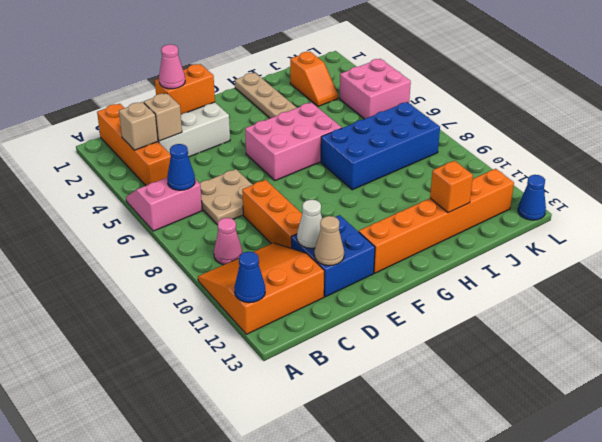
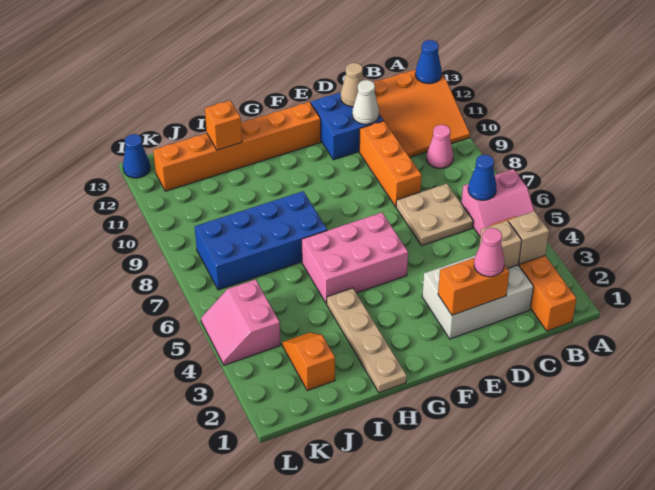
pink brick K4:L5 level 1 -> pink slope K4:L5 level 1 top K

